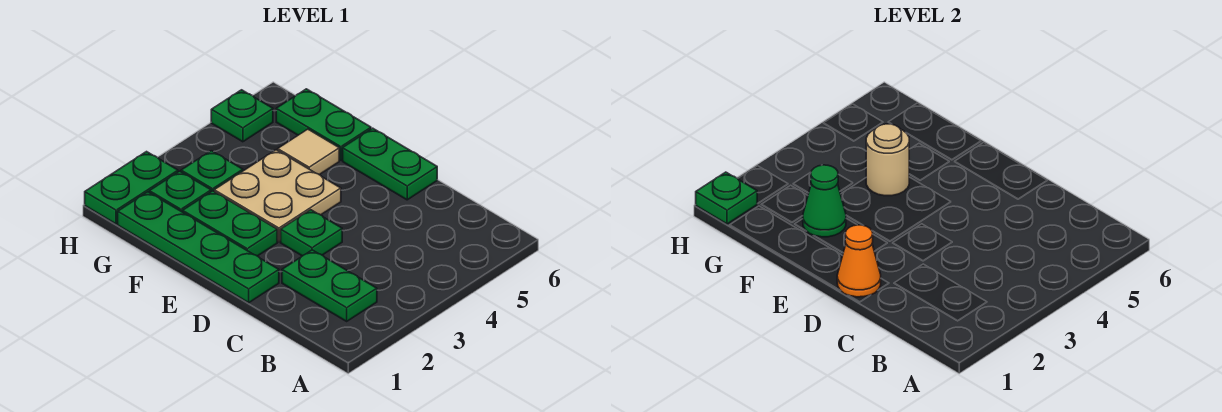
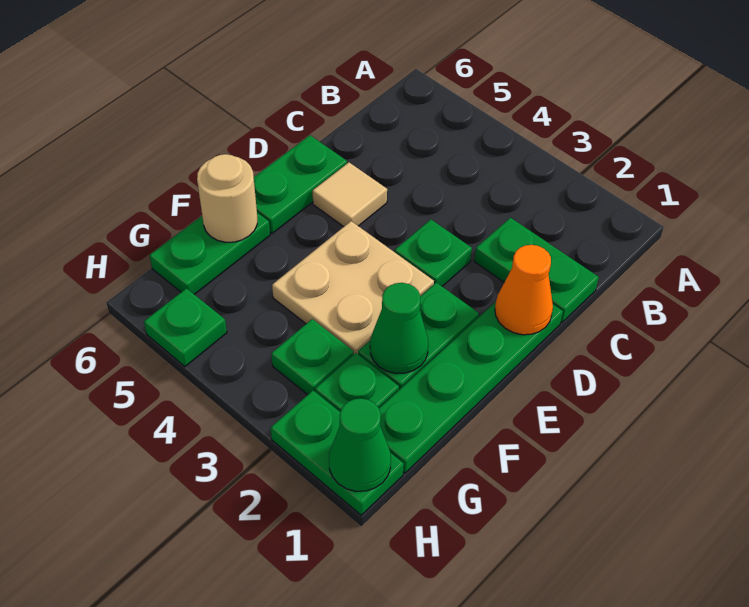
green plate B2:C2 level 1 -> green plate C1:C2 level 1
tan round brick F4 level 2 -> tan round brick F6 level 2
tan tile F5 level 1 -> tan tile D5 level 1
green plate H1 level 2 -> green cone H1 level 2

